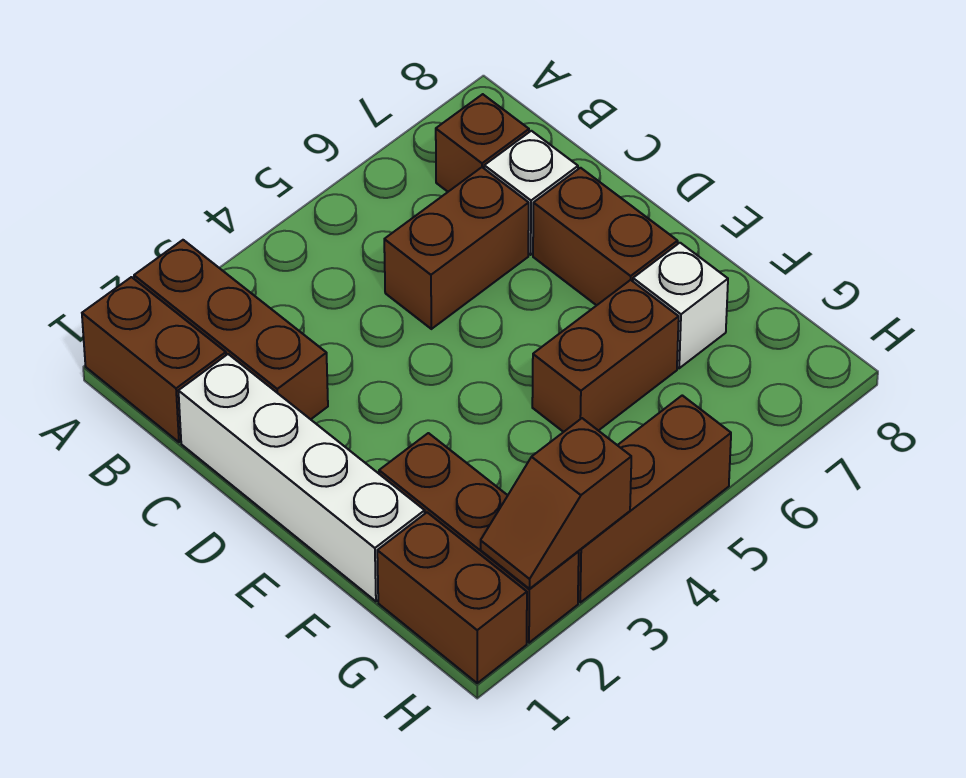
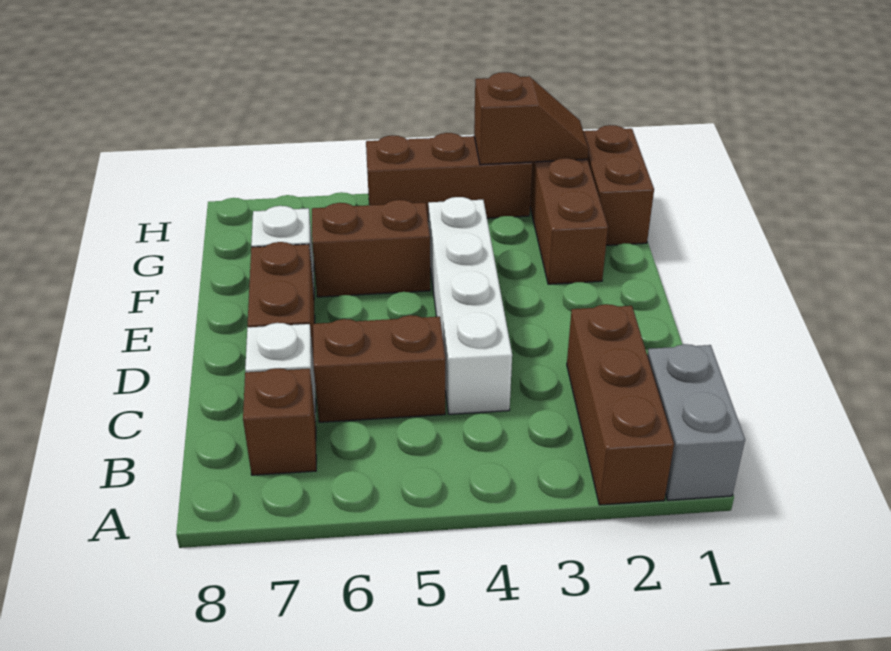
brown brick A1:B1 level 1 -> grey brick A1:B1 level 1
white brick C1:F1 level 1 -> white brick C4:F4 level 1

